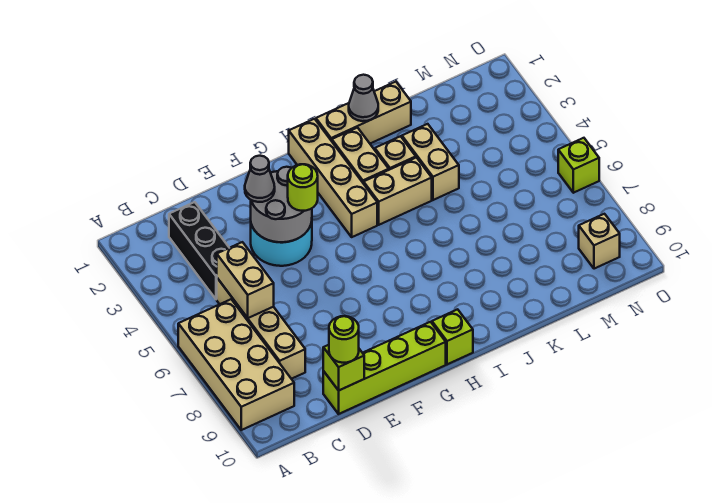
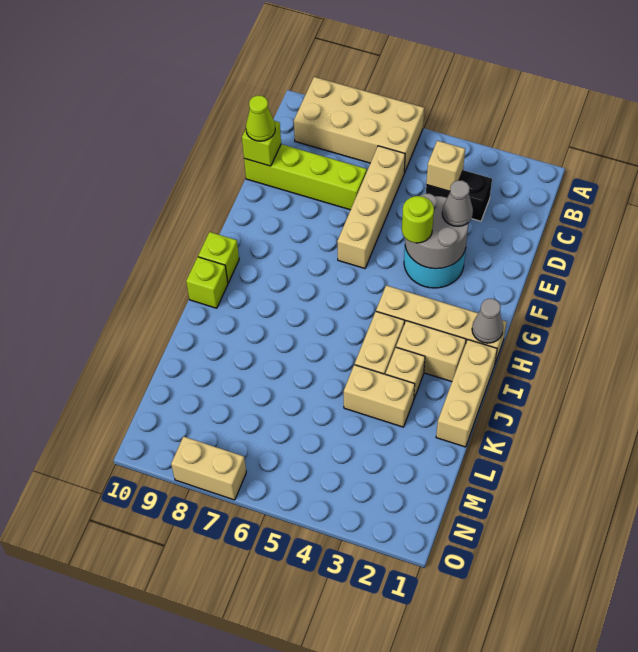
black brick C2:C4 level 1 -> black brick C3:C4 level 1
tan brick C5:C8 level 1 -> tan brick C6:F6 level 1
tan brick C5:C6 level 2 -> tan brick O7:O8 level 1
lime brick D10:G10 level 1 -> lime brick D7:D10 level 1
lime round brick D10 level 3 -> lime cone D10 level 3
grey cone J1 level 2 -> grey cone H1 level 2
tan brick N9 level 1 -> tan brick C4 level 2
lime brick O6 level 1 -> lime brick I10 level 1

